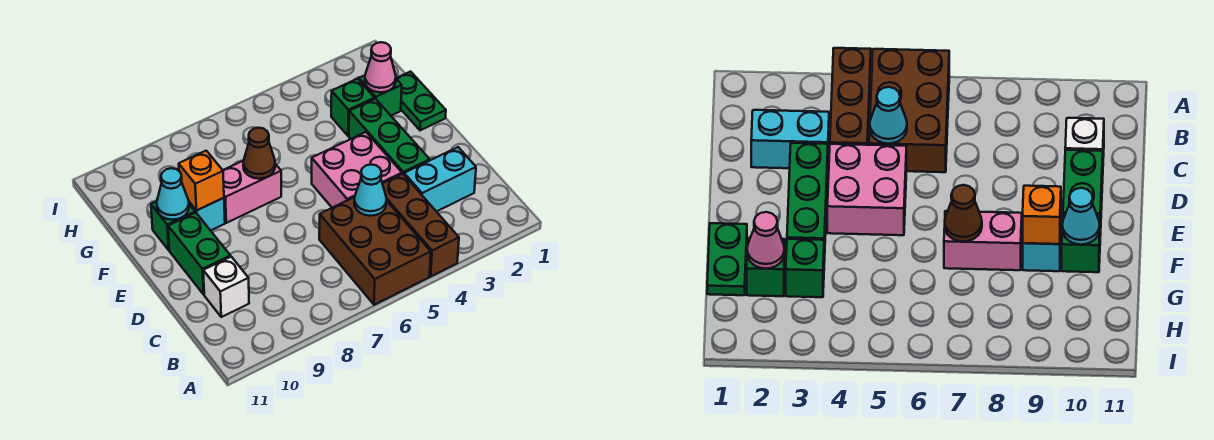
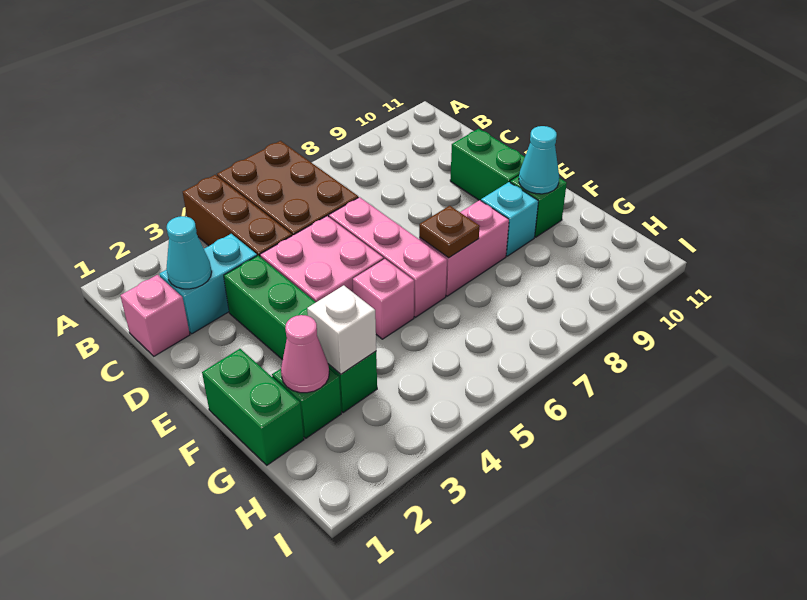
none -> pink brick C1 level 1
cyan cone C5 level 2 -> cyan cone C2 level 2
white brick C10 level 1 -> white brick G3 level 2
none -> pink brick D6:F6 level 1
green plate F1:G1 level 1 -> green brick F1:G1 level 1
none -> pink brick F5 level 1
brown cone F7 level 2 -> brown plate F7 level 2
orange brick F9 level 2 -> none

